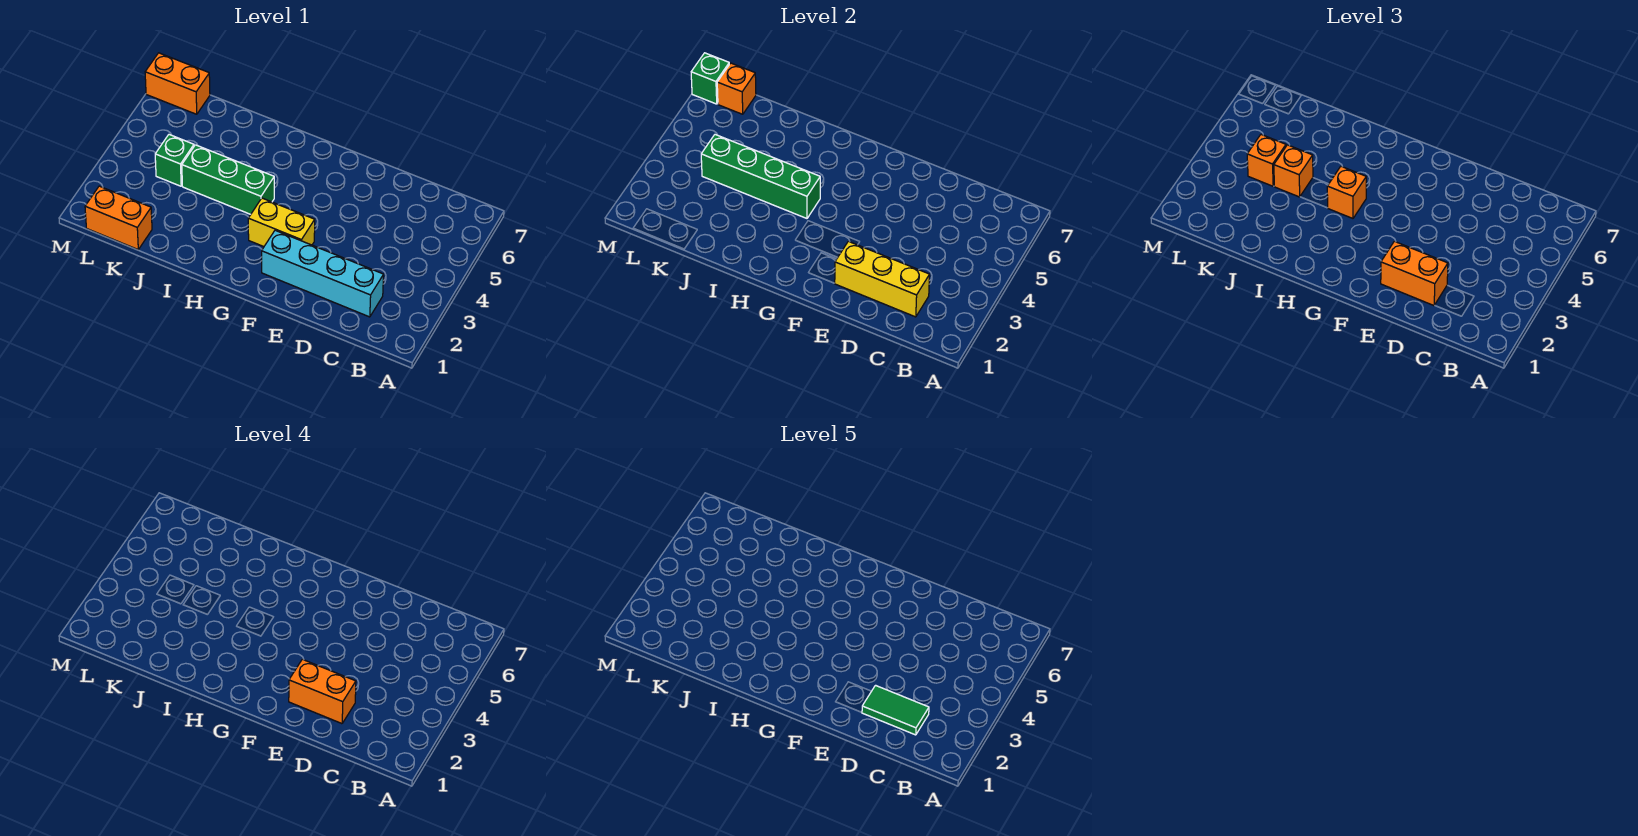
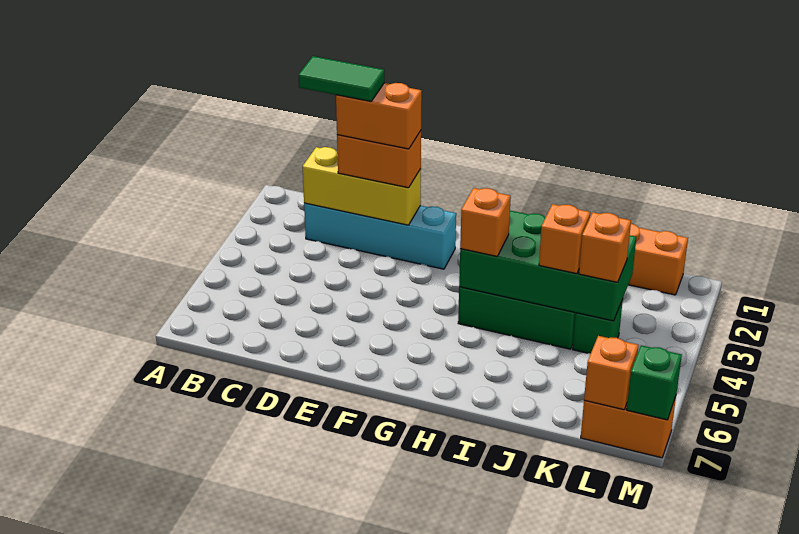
yellow brick F3:G3 level 1 -> none
green brick H4:K4 level 2 -> green brick H3:K4 level 2

